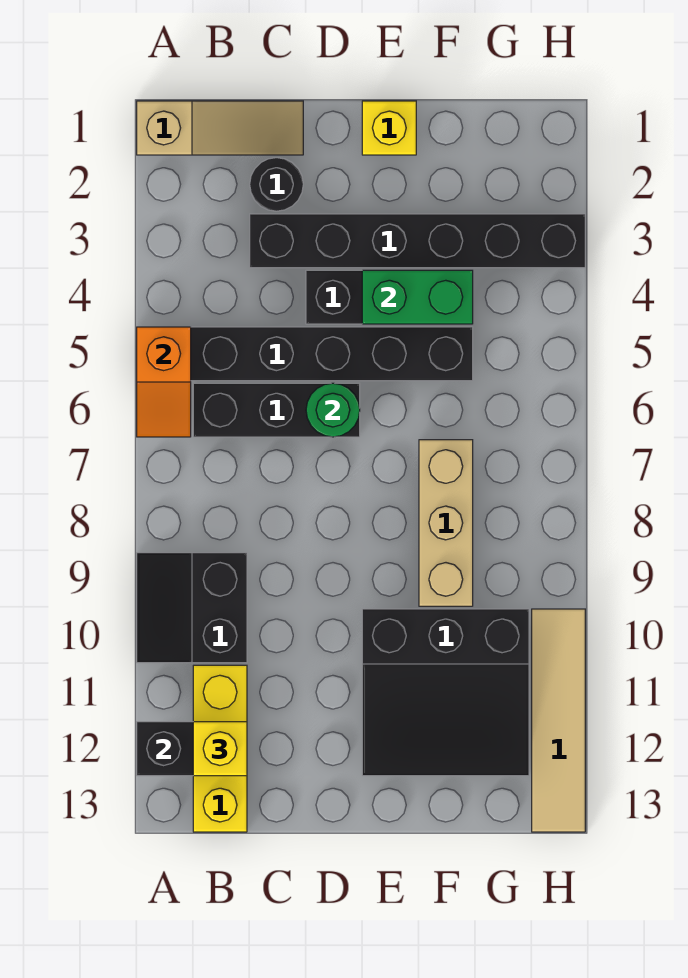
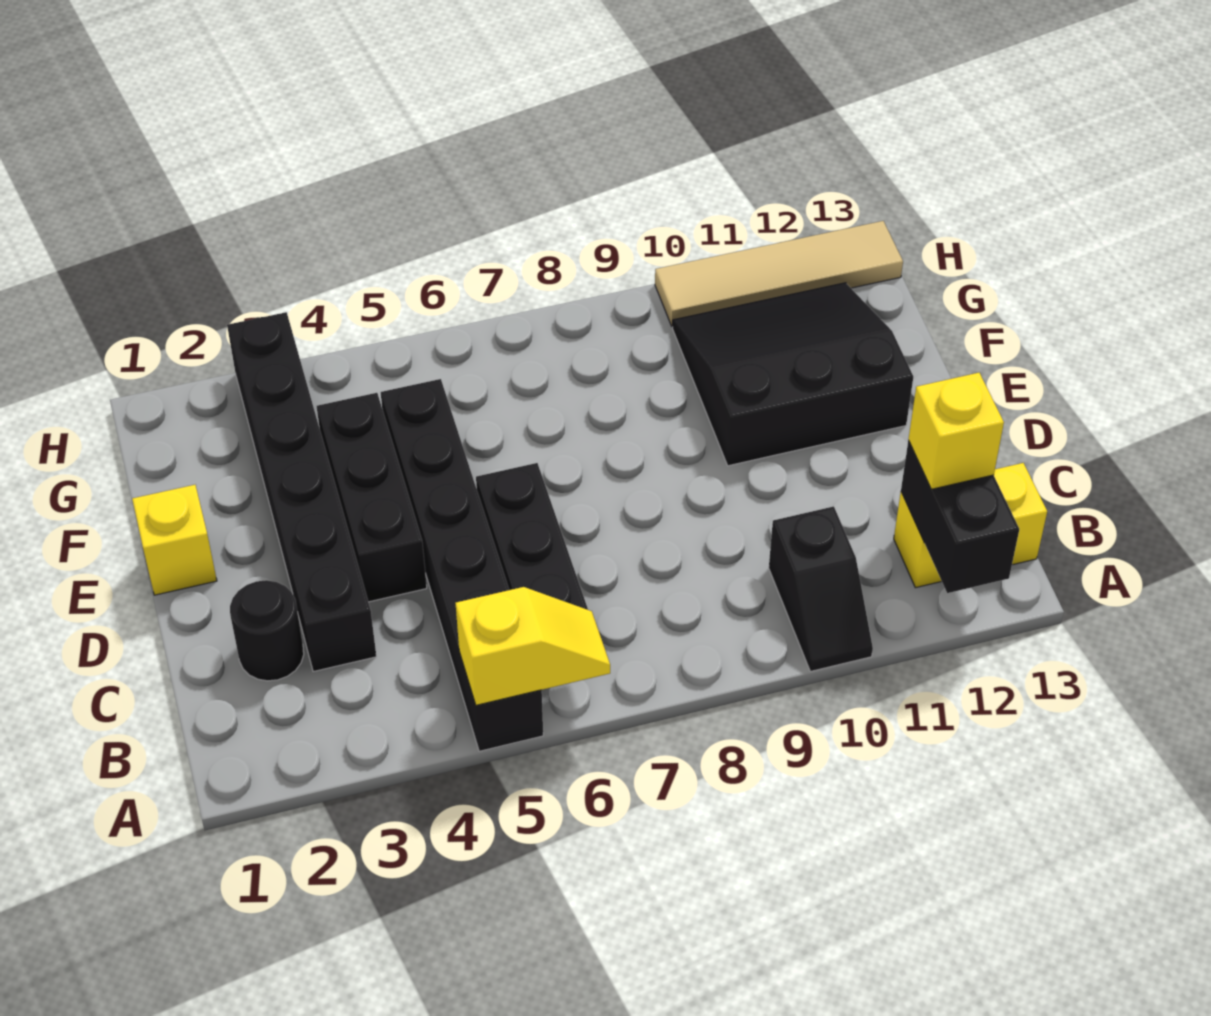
tan slope A1:C1 level 1 top A -> none
orange slope A5:A6 level 2 top 5 -> yellow slope A5:A6 level 2 top 5
black slope A9:B10 level 1 top B -> black slope A10:B10 level 1 top B
yellow brick B11:B13 level 1 -> yellow brick B12:B13 level 1
green round brick D6 level 2 -> none
green brick E4:F4 level 2 -> none
black slope E10:G12 level 1 top 10 -> black slope E10:G12 level 1 top E
tan brick F7:F9 level 1 -> none

